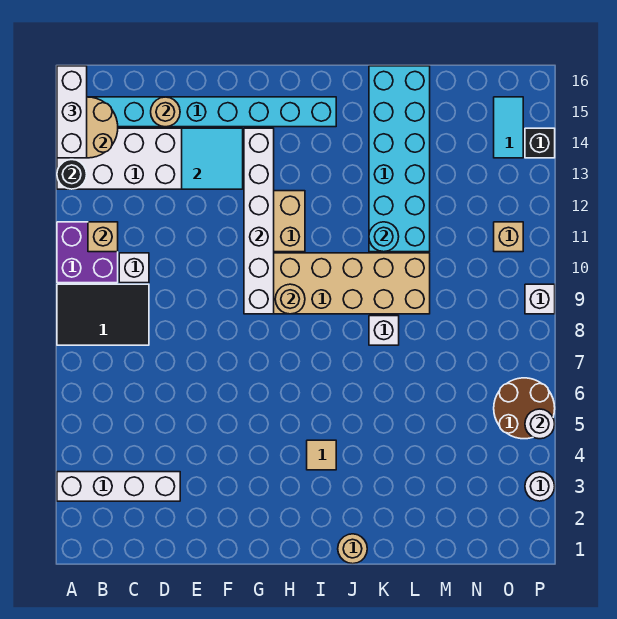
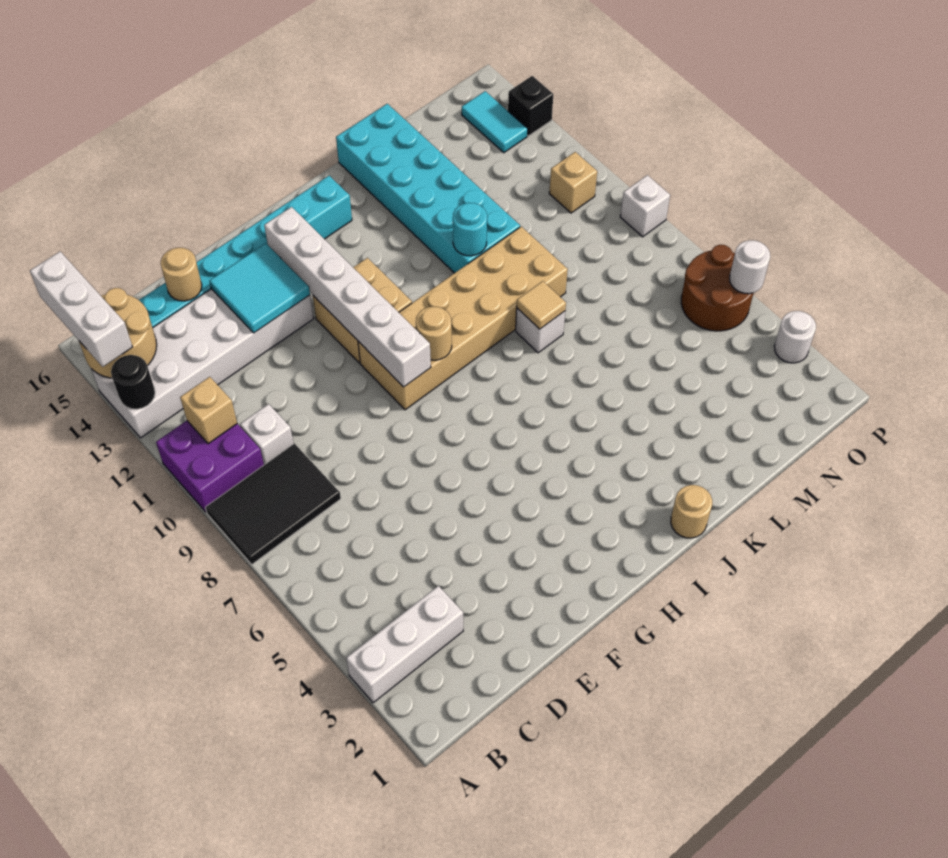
white brick A3:D3 level 1 -> white brick A3:C3 level 1
tan tile I4 level 1 -> tan tile K8 level 2

